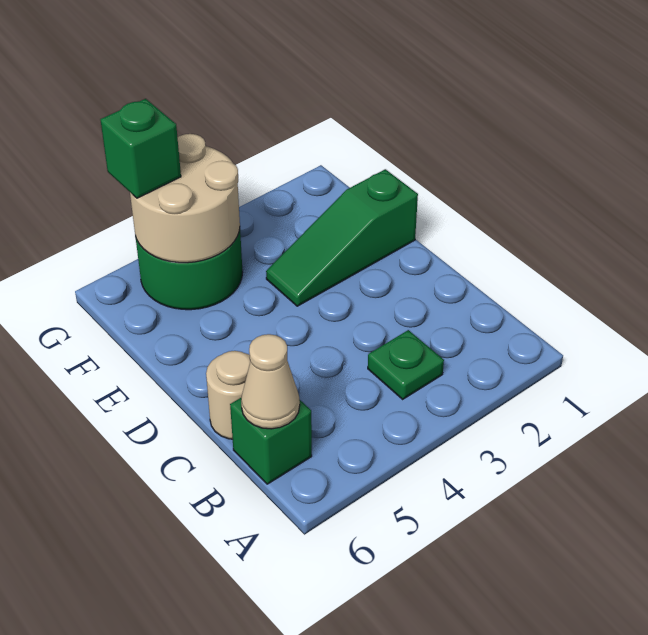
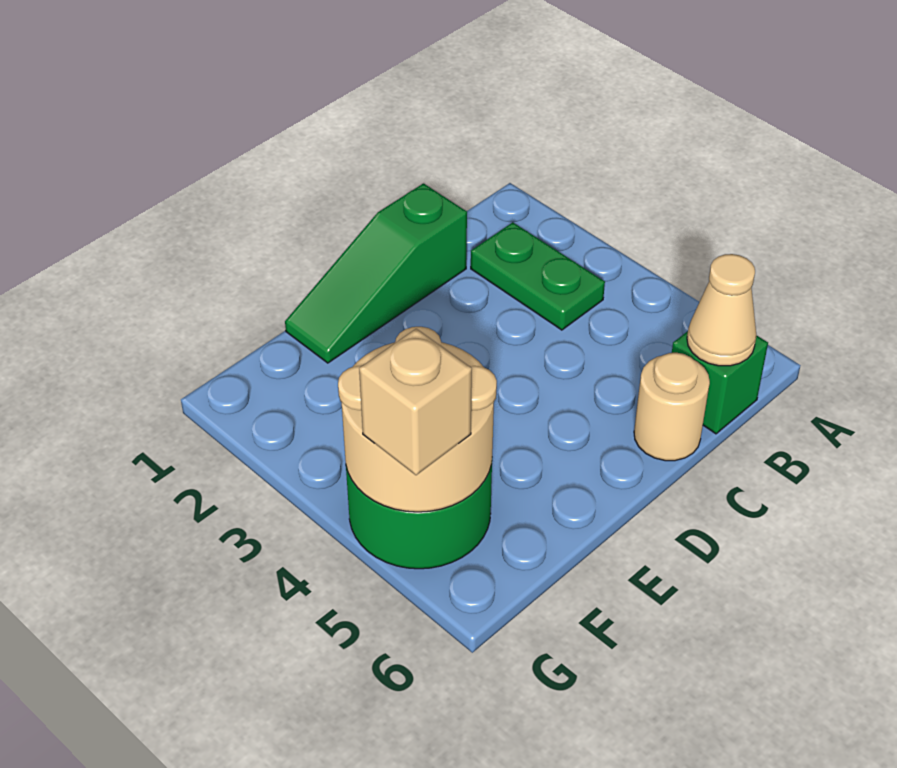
green plate B3 level 1 -> green plate B2:B3 level 1
green slope E1:E3 level 1 top 1 -> green slope C1:E1 level 1 top C
green brick G5 level 3 -> tan brick G5 level 3

